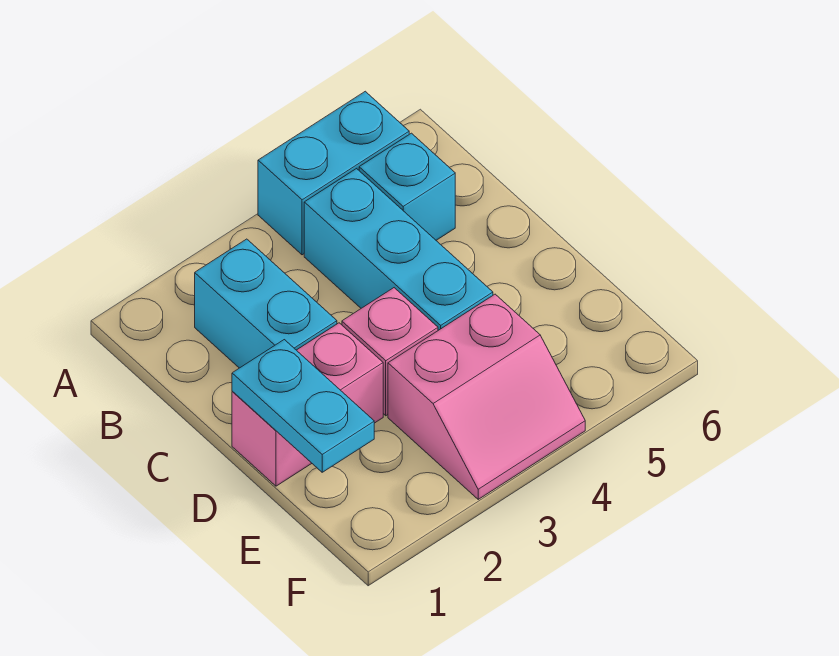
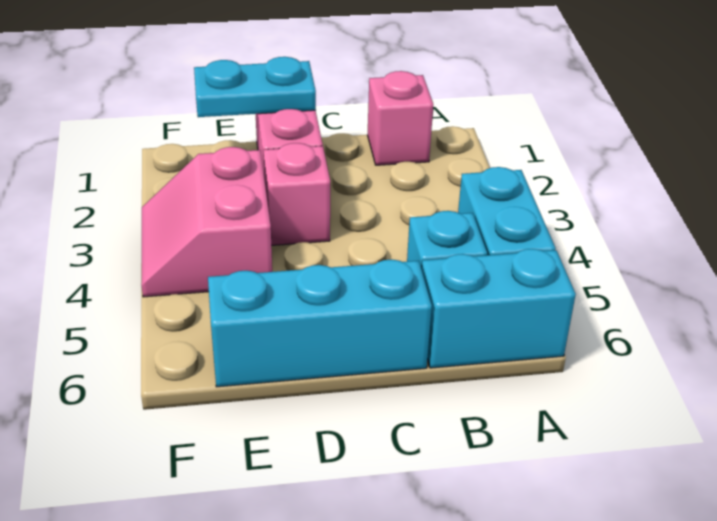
none -> pink brick B1 level 1
cyan brick B2:C2 level 1 -> cyan brick A6:B6 level 1
cyan brick B4:D4 level 1 -> cyan brick C6:E6 level 1

